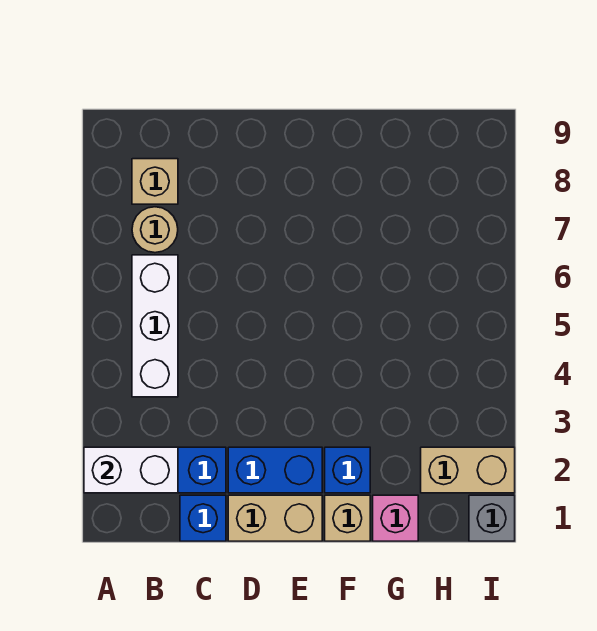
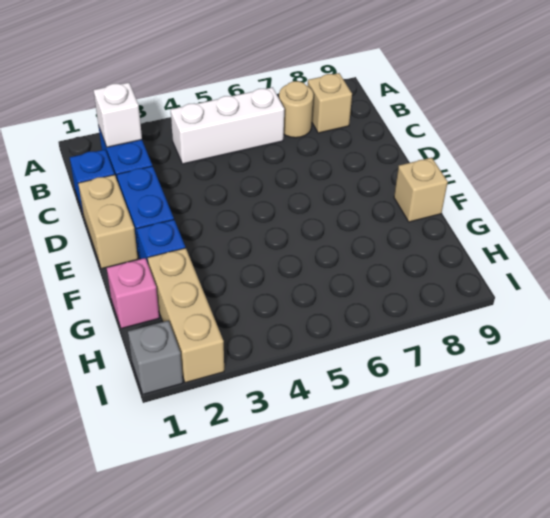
white brick A2:B2 level 2 -> white brick B2 level 2
tan brick F1 level 1 -> tan brick F9 level 1
tan brick H2:I2 level 1 -> tan brick G2:I2 level 1

